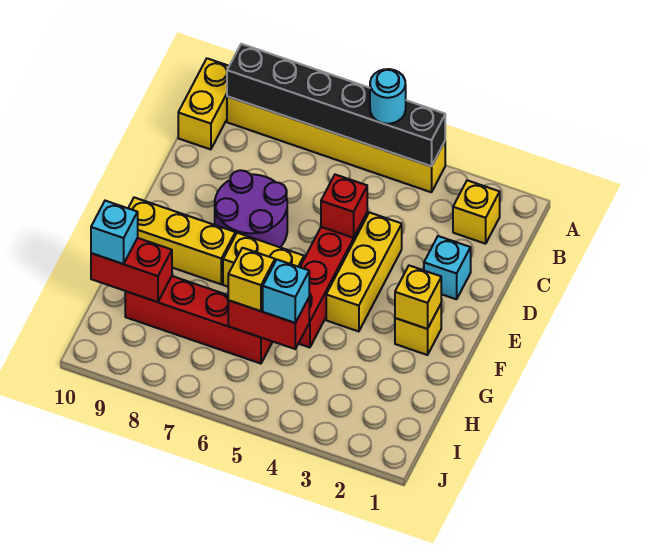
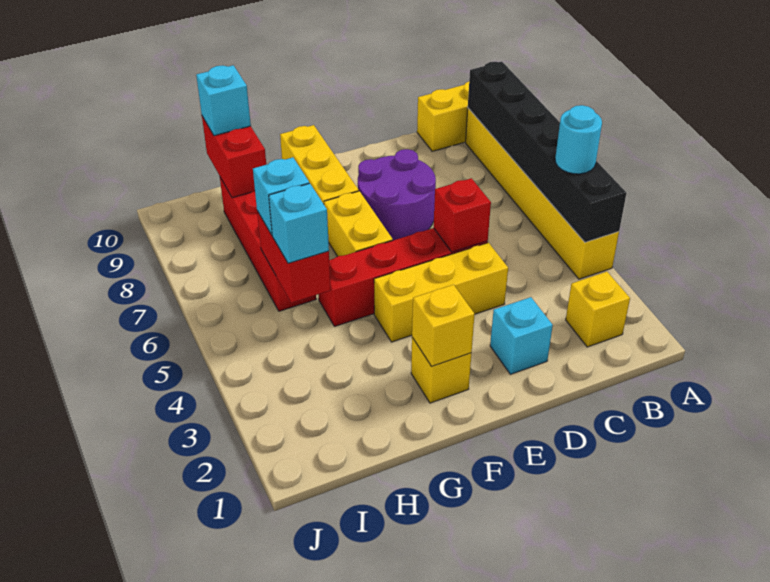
yellow brick H6 level 3 -> cyan brick H6 level 3

